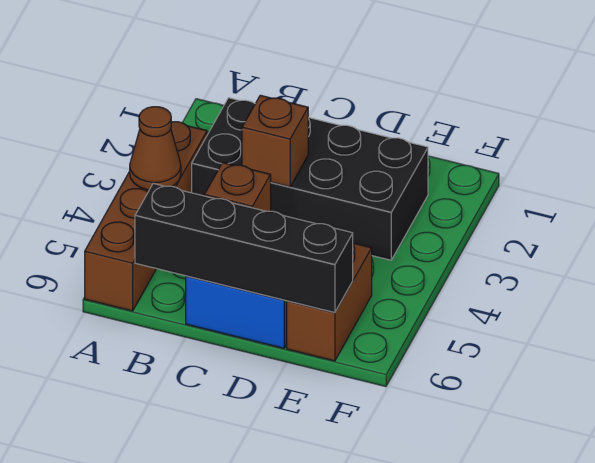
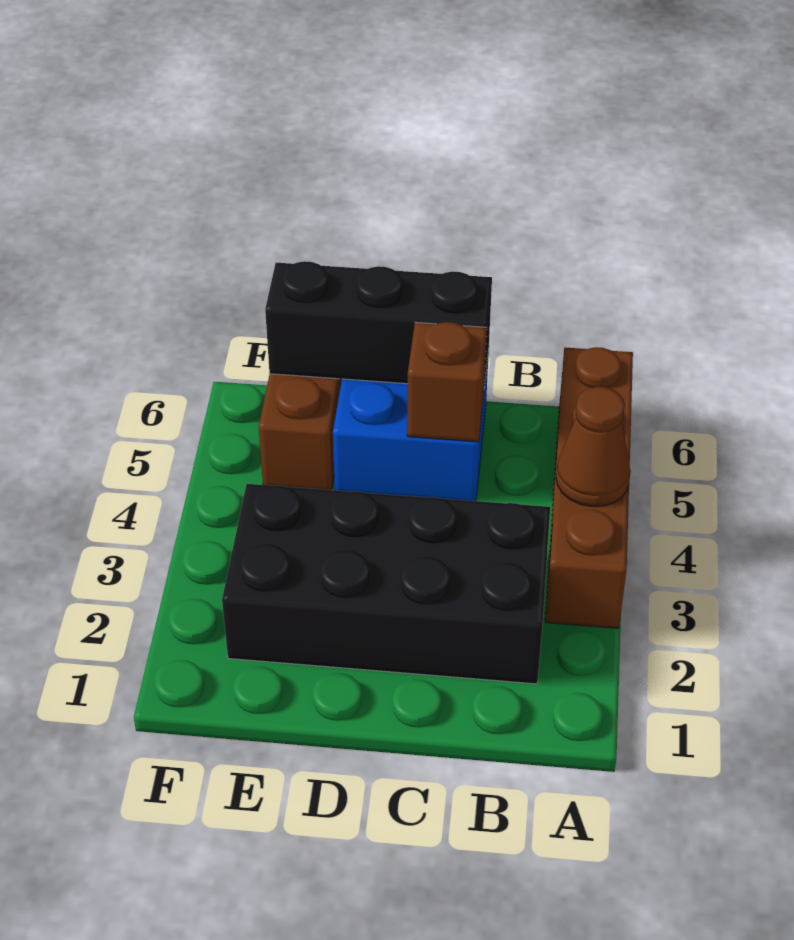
black brick B6:E6 level 2 -> black brick C6:E6 level 2
brown brick C3 level 2 -> none

